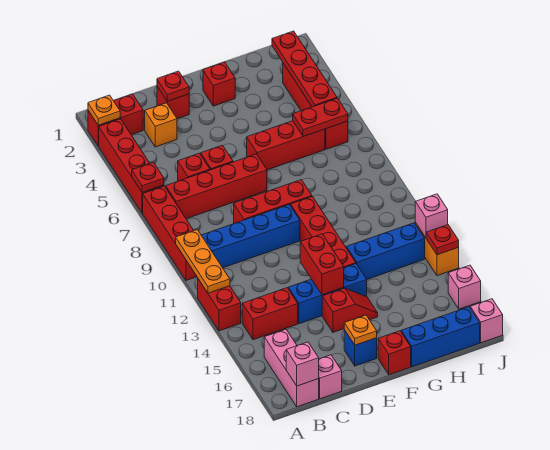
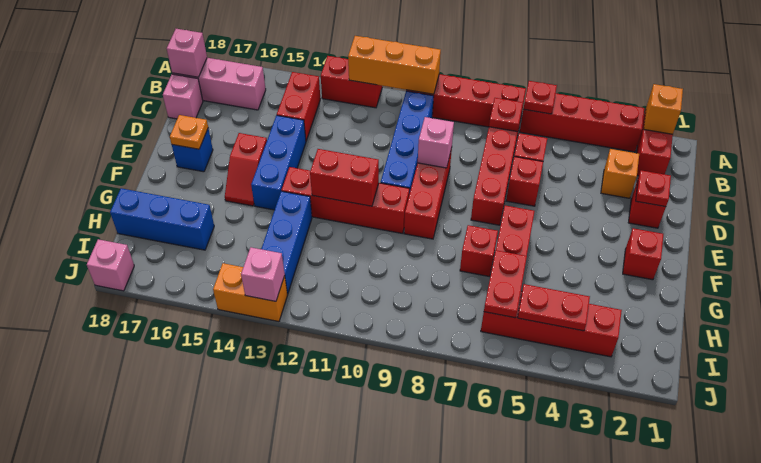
orange plate A2 level 2 -> orange brick A2 level 2
orange plate A10:A12 level 2 -> orange brick A10:A12 level 2
red brick E13:E14 level 2 -> red brick F11:F12 level 2
red brick F18 level 1 -> red brick G7 level 1
blue brick G18:I18 level 1 -> blue brick H16:H18 level 1
red plate I2:I5 level 2 -> red plate I4:I5 level 2
red plate J14 level 2 -> red plate B7 level 2
pink brick J16 level 1 -> pink brick D9 level 2

